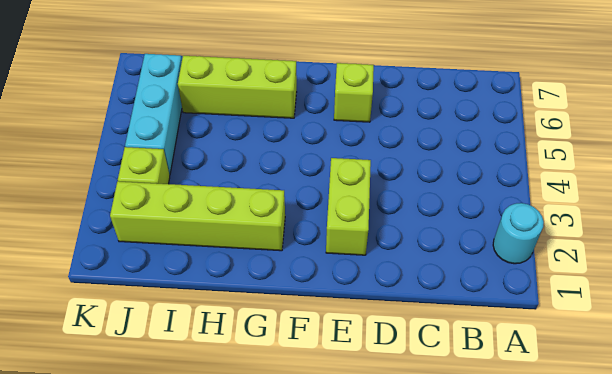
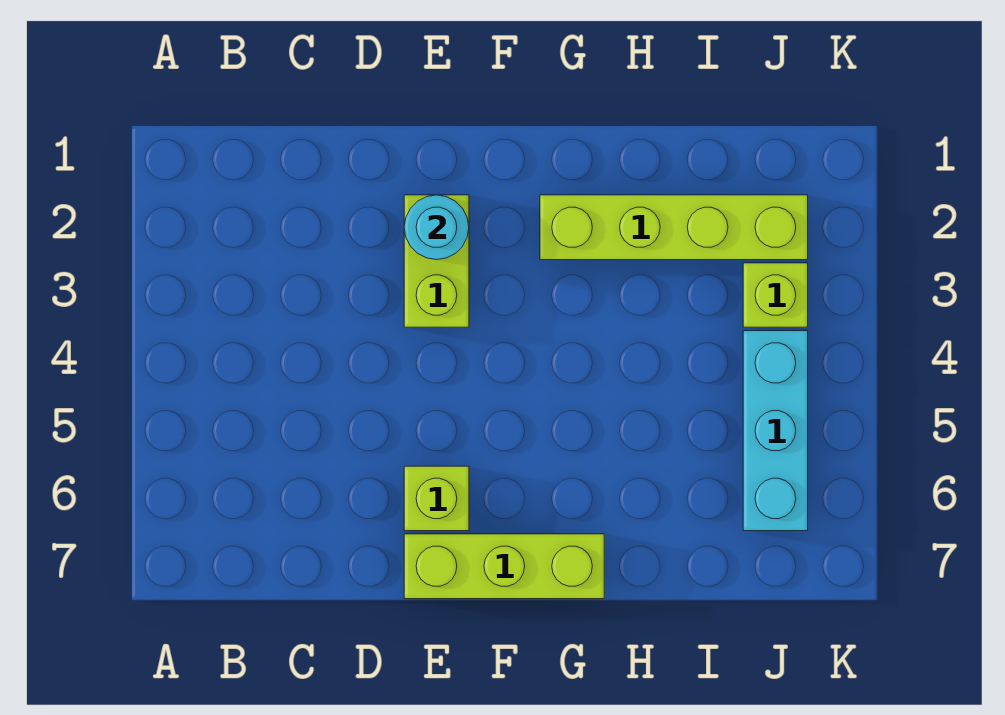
cyan round brick A2 level 1 -> cyan round brick E2 level 2
lime brick G6:I6 level 1 -> lime brick E7:G7 level 1

